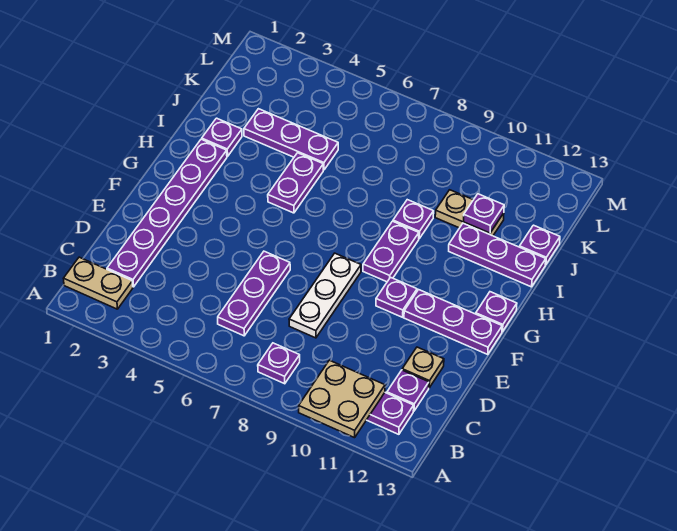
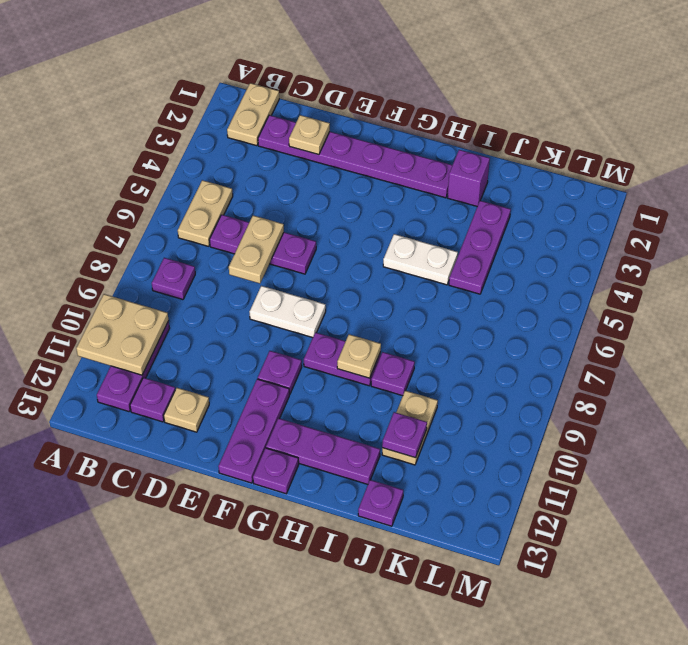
none -> tan plate B5:B6 level 1
none -> tan plate D2 level 2
none -> tan plate D6:D7 level 2
white plate D8:F8 level 1 -> white plate E8:F8 level 1
purple plate H5:I5 level 1 -> white plate H5:I5 level 1
none -> tan plate H9 level 2
purple plate I2 level 1 -> purple brick I2 level 1
purple plate I11:I13 level 1 -> purple plate G12:I12 level 1

